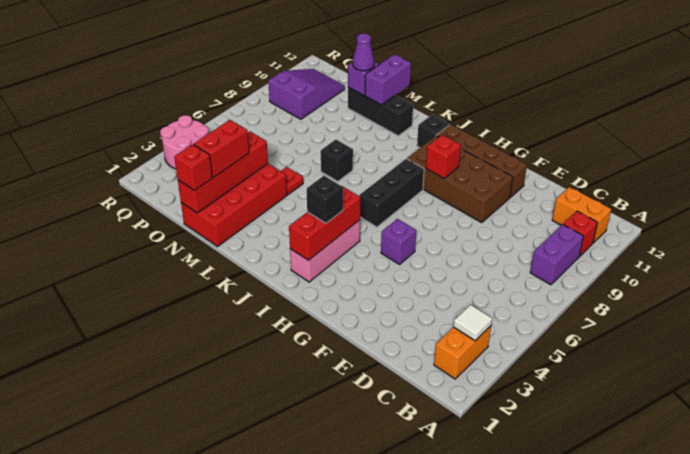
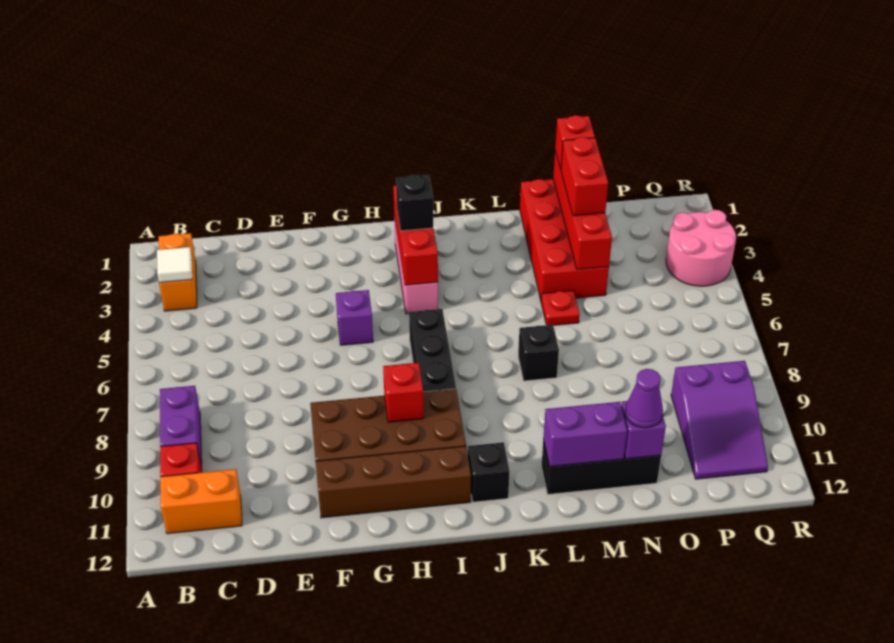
purple brick M11:M12 level 2 -> purple brick L11:M11 level 2

